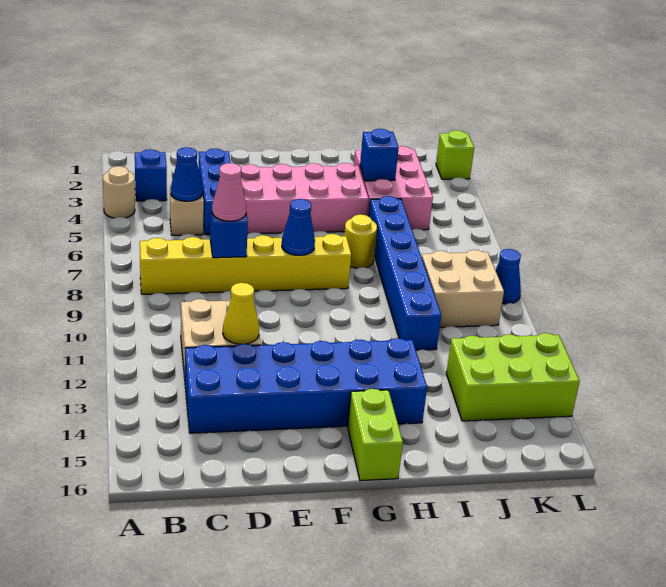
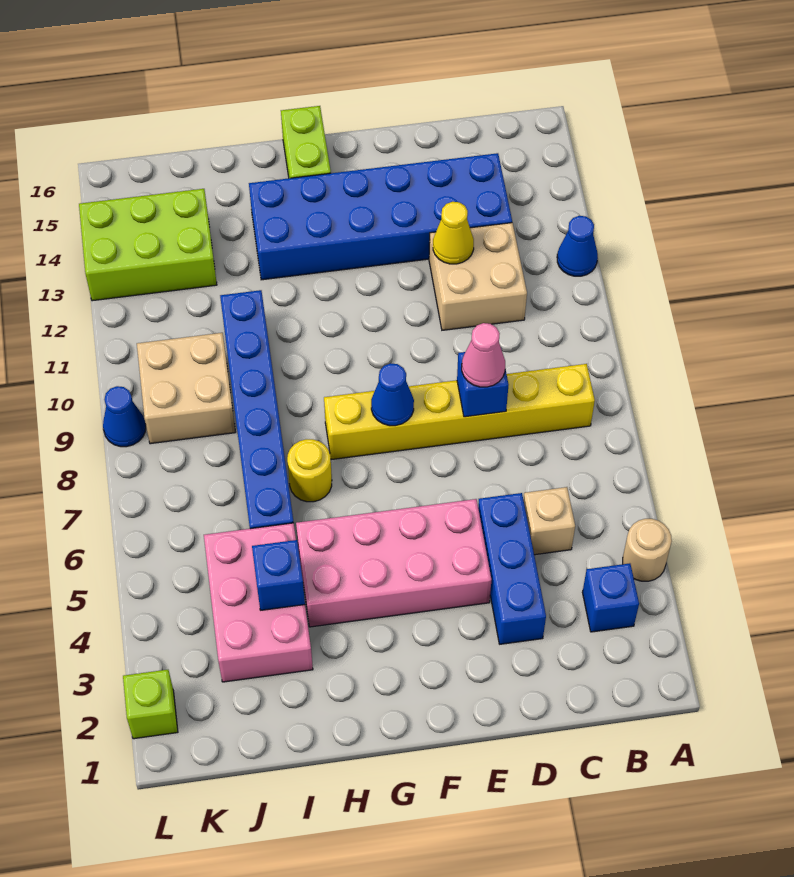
blue cone C5 level 2 -> blue cone A12 level 1

